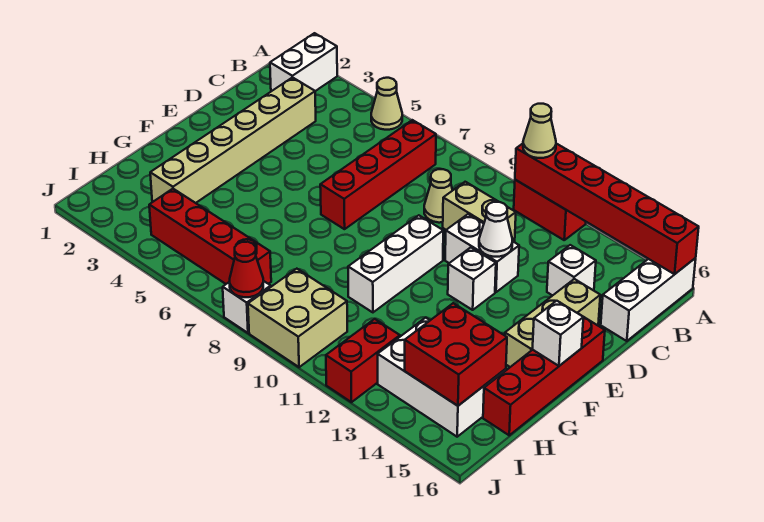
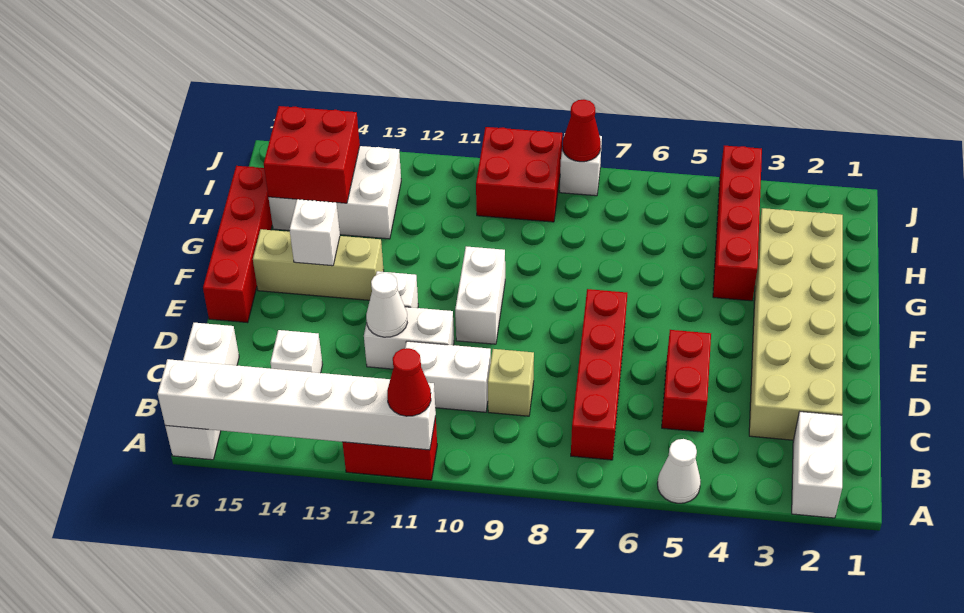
tan cone A5 level 1 -> white cone A5 level 1
red brick A11:A16 level 2 -> white brick A11:A16 level 2
tan cone A11 level 3 -> red cone A11 level 3
tan brick C3:H3 level 1 -> tan brick C2:H3 level 1
tan cone C9 level 1 -> tan brick C9 level 1
tan brick C10:C11 level 1 -> white brick C10:C11 level 1
tan brick D15:F15 level 1 -> tan brick F13:F15 level 1
white brick E10:G10 level 1 -> white brick E10:F10 level 1
white brick F16 level 2 -> white brick F14 level 2
red brick I4:I7 level 1 -> red brick G4:J4 level 1
tan brick I9:J10 level 1 -> red brick I9:J10 level 1
red brick I12:J12 level 1 -> red brick C5:D5 level 1

